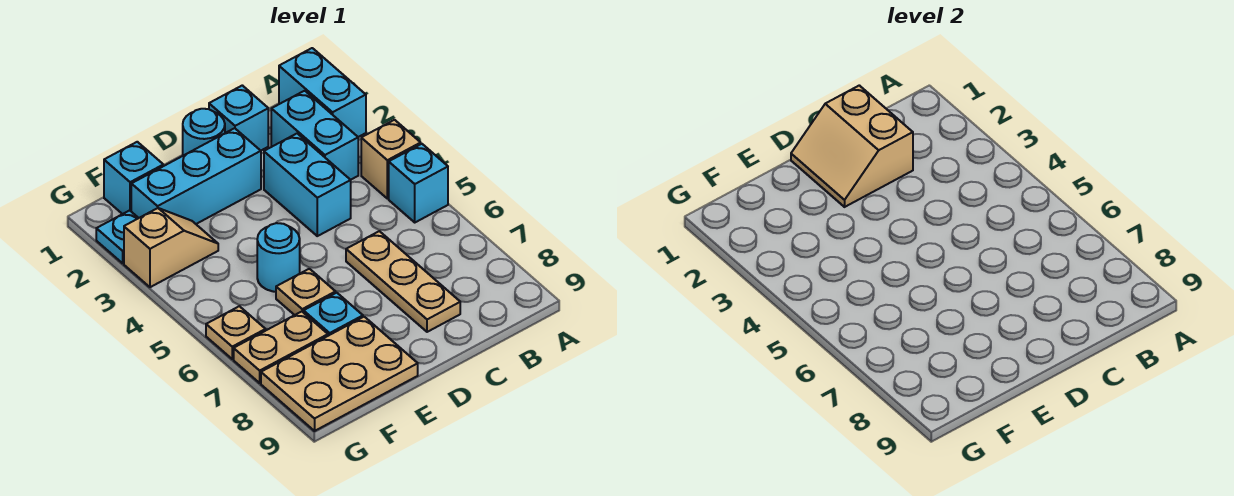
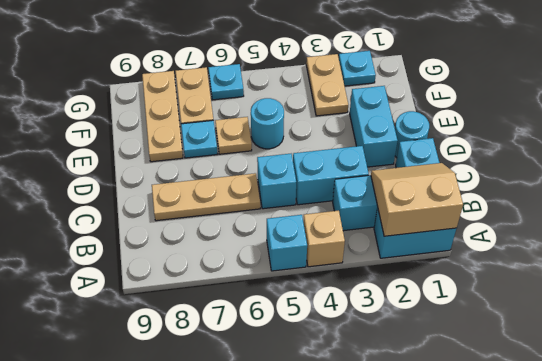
tan slope C1:D2 level 2 top C -> tan slope A1:B2 level 2 top A
cyan brick D2:F2 level 1 -> cyan brick D2:E2 level 1
tan plate E8:G9 level 1 -> tan plate E8:G8 level 1
cyan brick F1 level 1 -> cyan brick C5 level 1
tan slope F3:G3 level 1 top G -> tan plate F3:G3 level 1
tan plate G6 level 1 -> cyan plate G6 level 1

